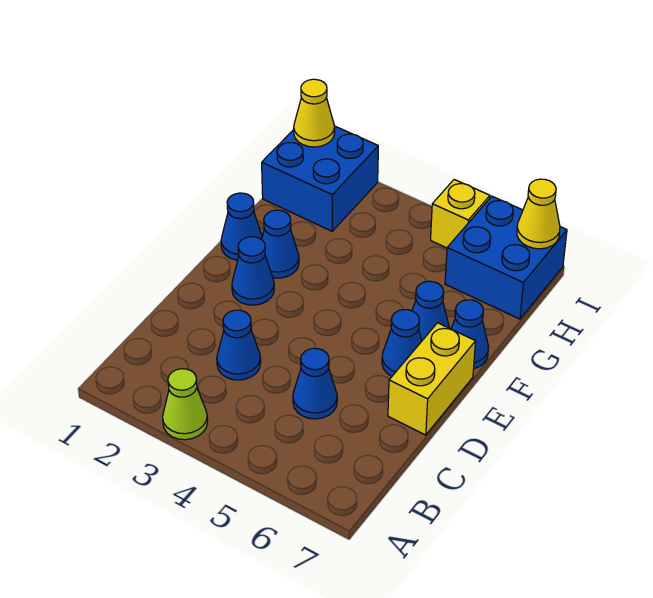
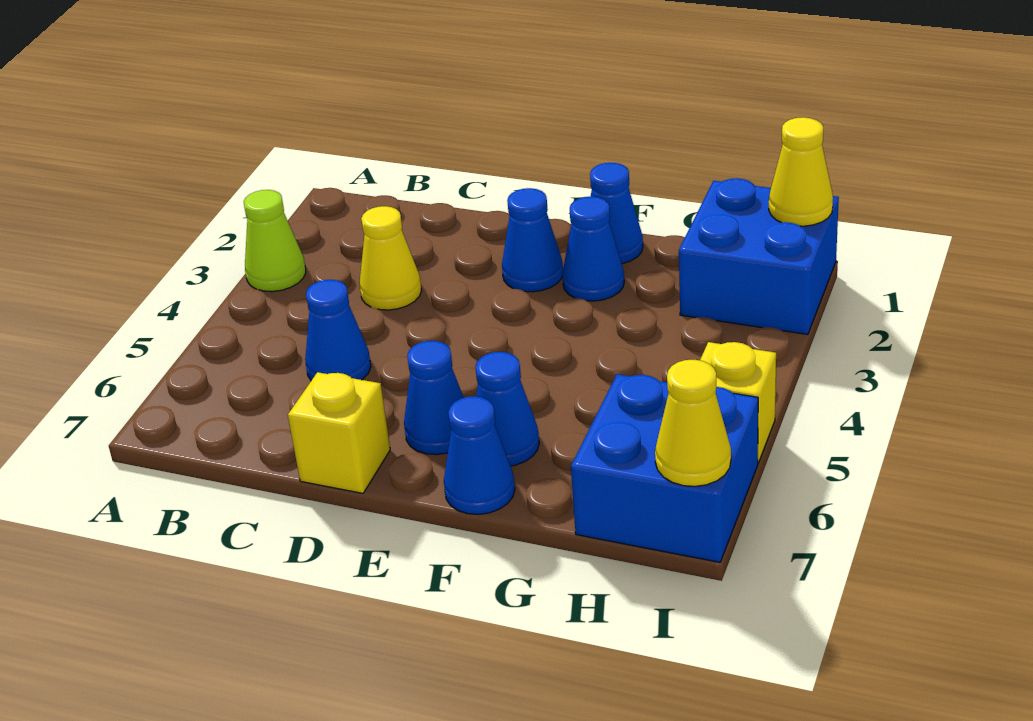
blue cone C3 level 1 -> yellow cone C3 level 1
yellow brick D7:E7 level 1 -> yellow brick D7 level 1

